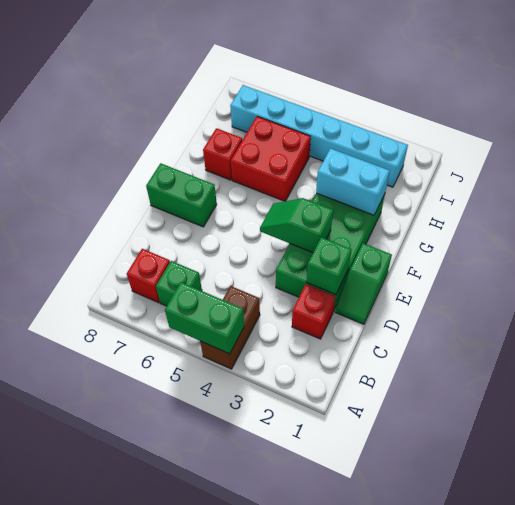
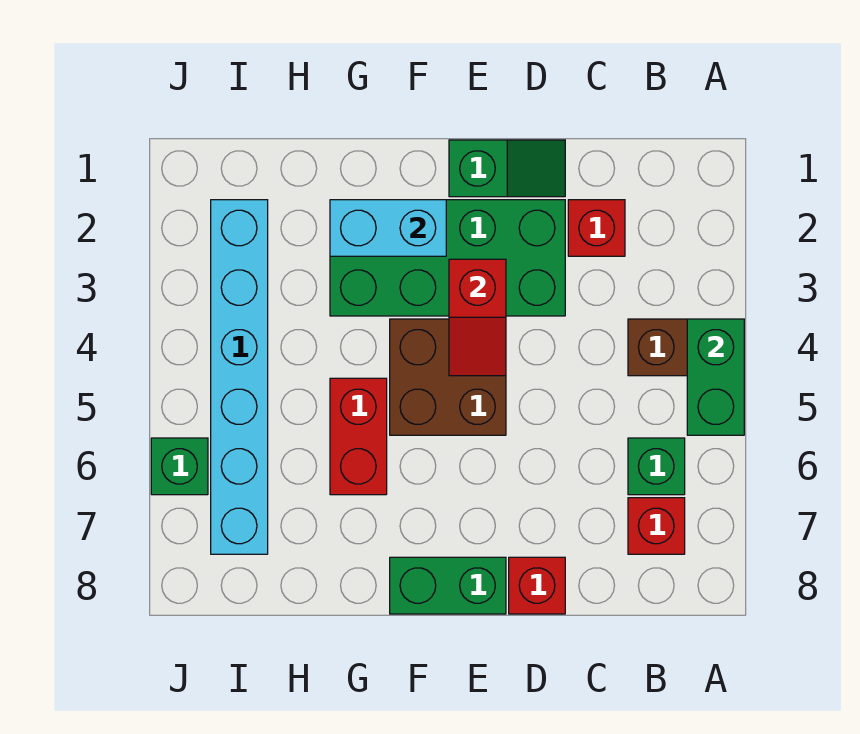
green brick D2 level 2 -> green brick J6 level 1
green slope E3:E4 level 2 top 3 -> red slope E3:E4 level 2 top 3
none -> brown brick E4:F5 level 1
green brick E7:E8 level 1 -> green brick E8:F8 level 1
cyan brick G2:G3 level 2 -> cyan brick F2:G2 level 2
red brick G5:H6 level 1 -> red brick G5:G6 level 1
red brick G7 level 1 -> red brick D8 level 1

